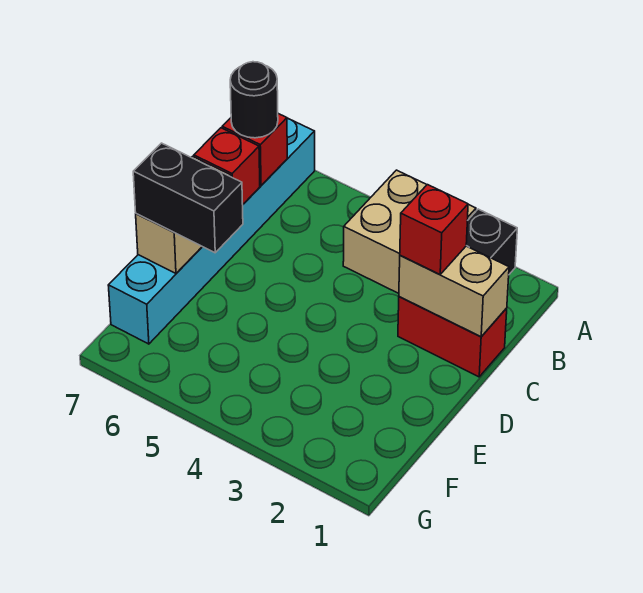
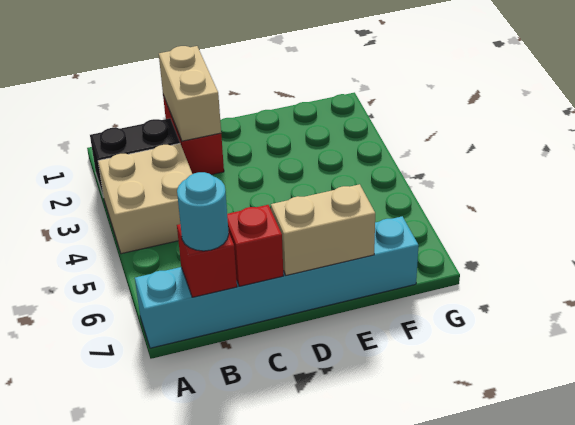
black round brick B7 level 3 -> cyan round brick B7 level 3
red brick C2 level 3 -> none
black brick E6:E7 level 3 -> none

